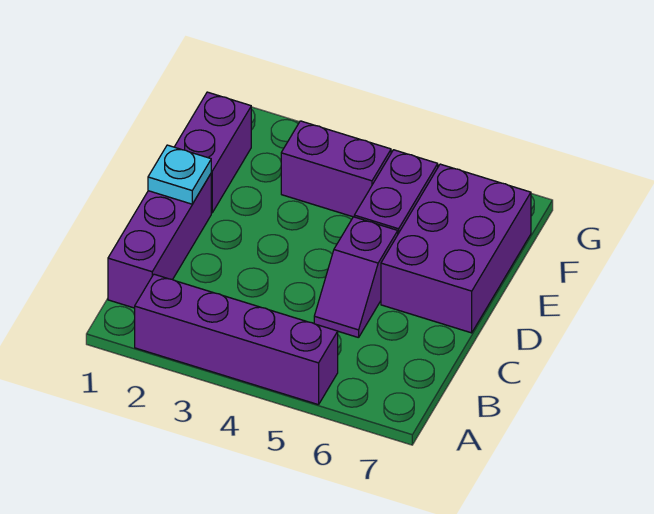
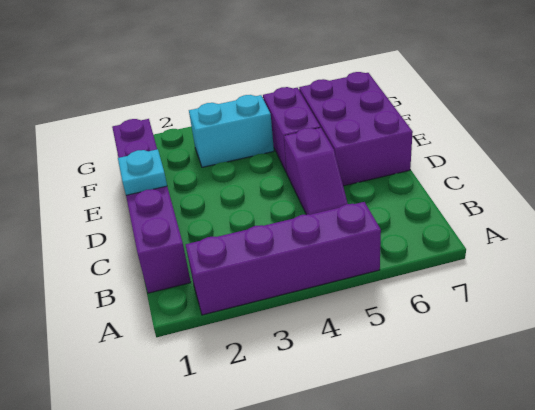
purple brick F3:F4 level 1 -> cyan brick F3:F4 level 1

